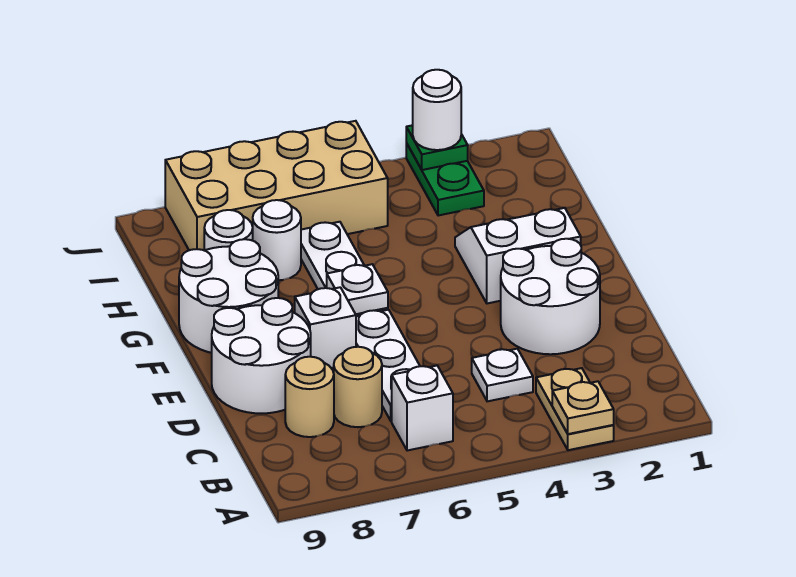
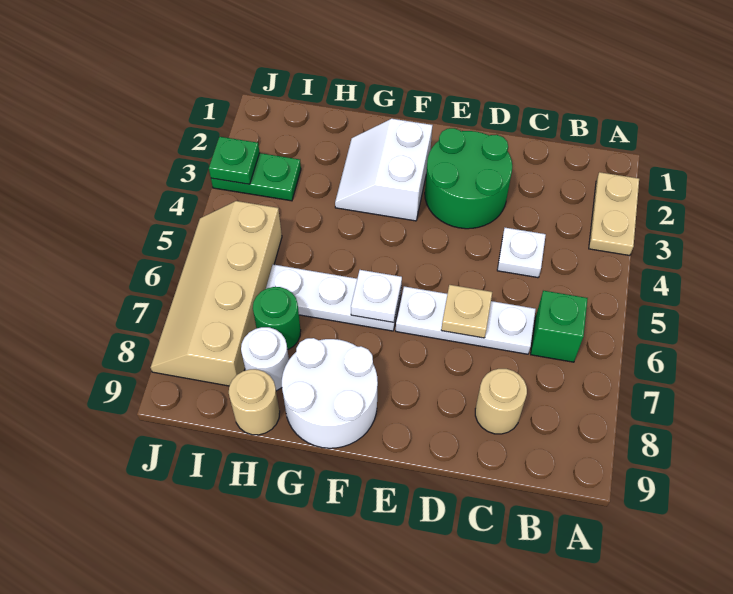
tan plate A3:B3 level 1 -> tan plate A2:A3 level 1
tan plate A3 level 2 -> tan plate D6 level 2
white brick B6 level 1 -> green brick B6 level 1
tan round brick C7 level 1 -> tan round brick H9 level 1
white round brick D2:E3 level 1 -> green round brick D2:E3 level 1
white round brick D8:E9 level 1 -> none
white brick E7 level 1 -> none
white round brick H7 level 1 -> green round brick H7 level 1
tan brick I5:J8 level 1 -> tan slope I5:J8 level 1 top I
white round brick J3 level 3 -> none

